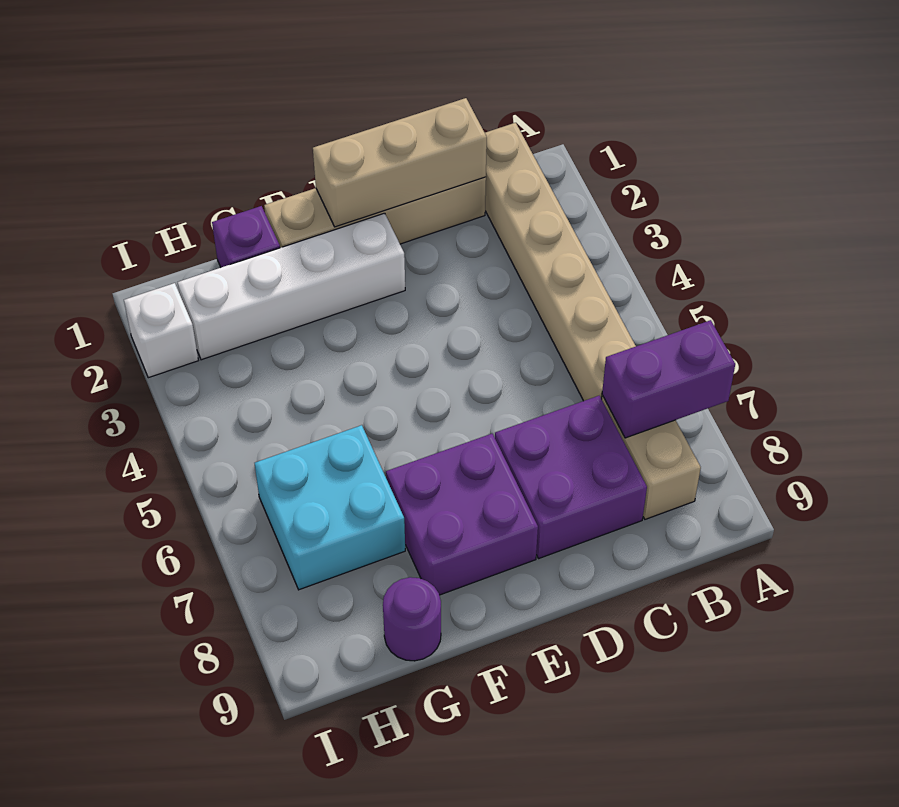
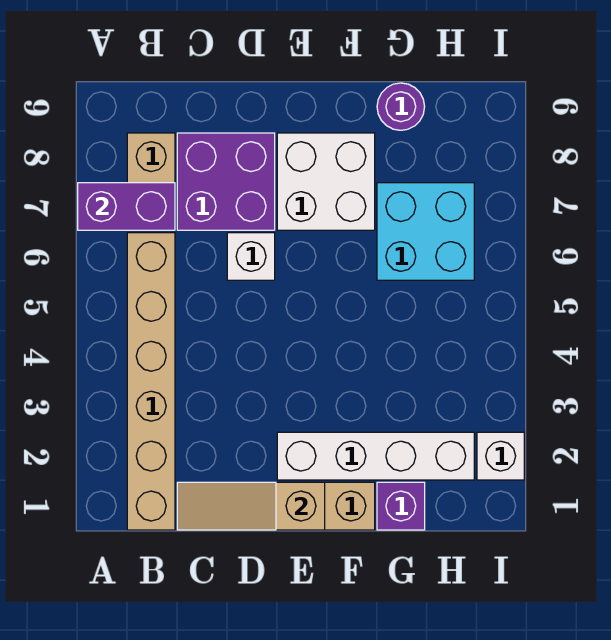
tan brick C1:E1 level 2 -> tan slope C1:E1 level 2 top E
none -> white brick D6 level 1
purple brick E7:F8 level 1 -> white brick E7:F8 level 1

